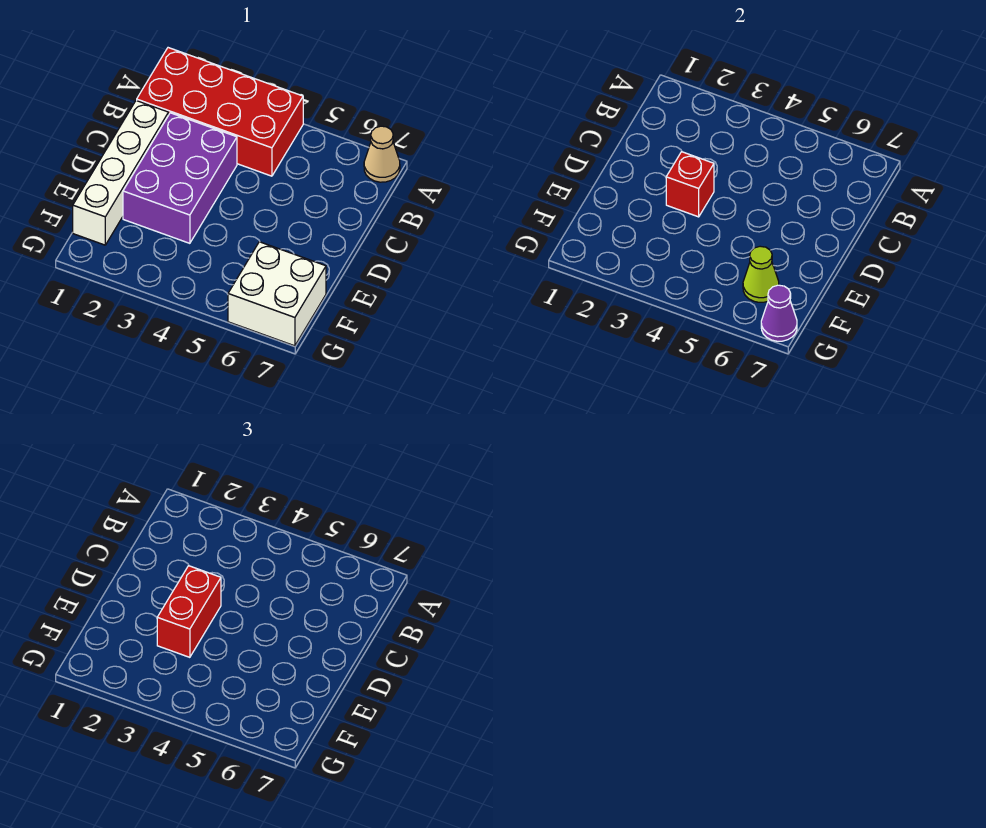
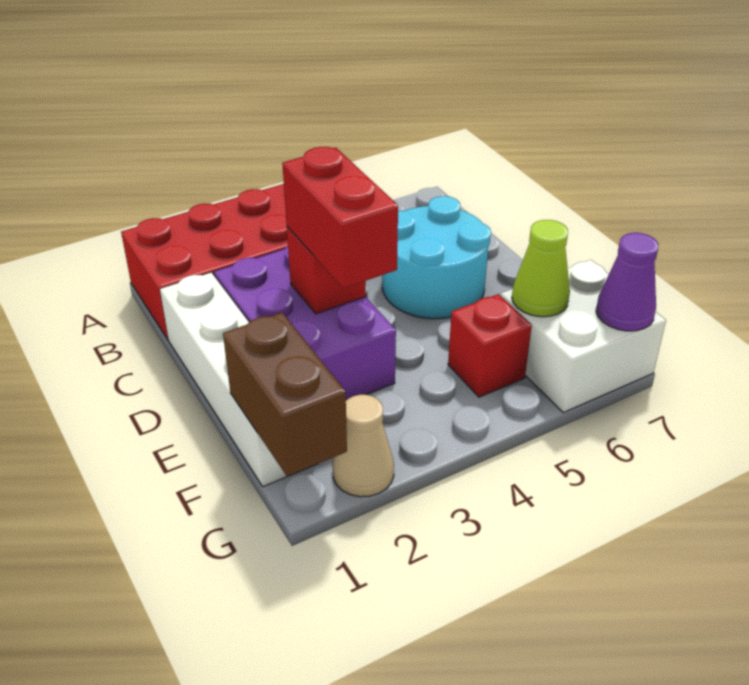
tan cone A7 level 1 -> tan cone G2 level 1
none -> cyan round brick C5:D6 level 1
none -> brown brick F1:G1 level 2
none -> red brick F5 level 1

